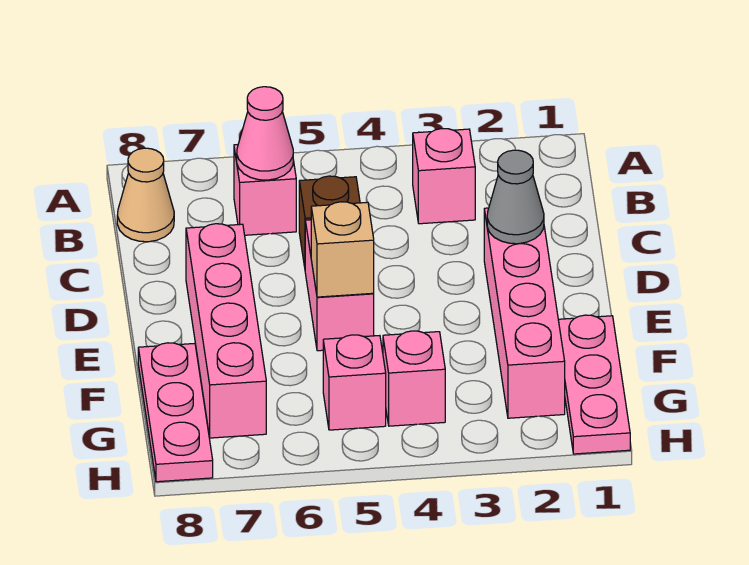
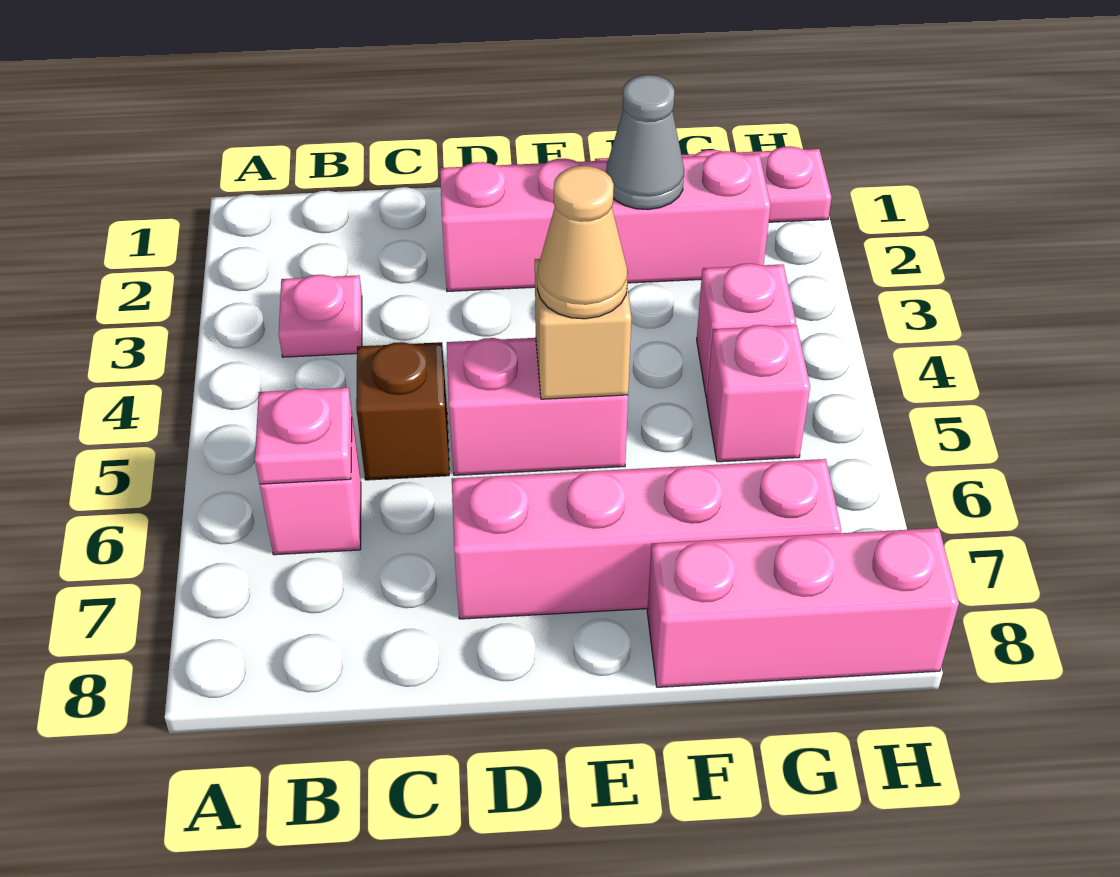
pink brick B3 level 1 -> pink plate B3 level 1
pink cone B6 level 2 -> pink plate B6 level 2
tan cone B8 level 1 -> tan cone E5 level 3
grey cone D2 level 2 -> grey cone F2 level 2
pink plate F8:H8 level 1 -> pink brick F8:H8 level 1

